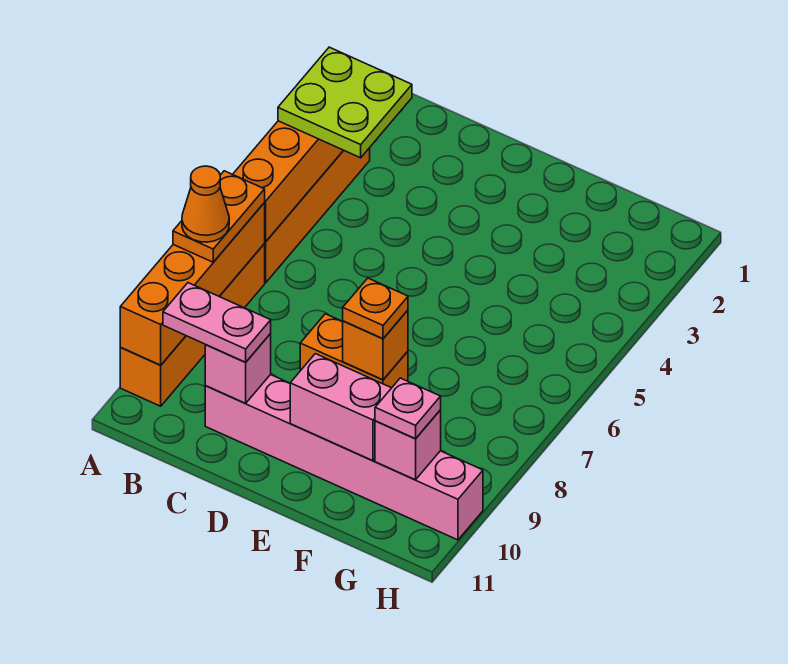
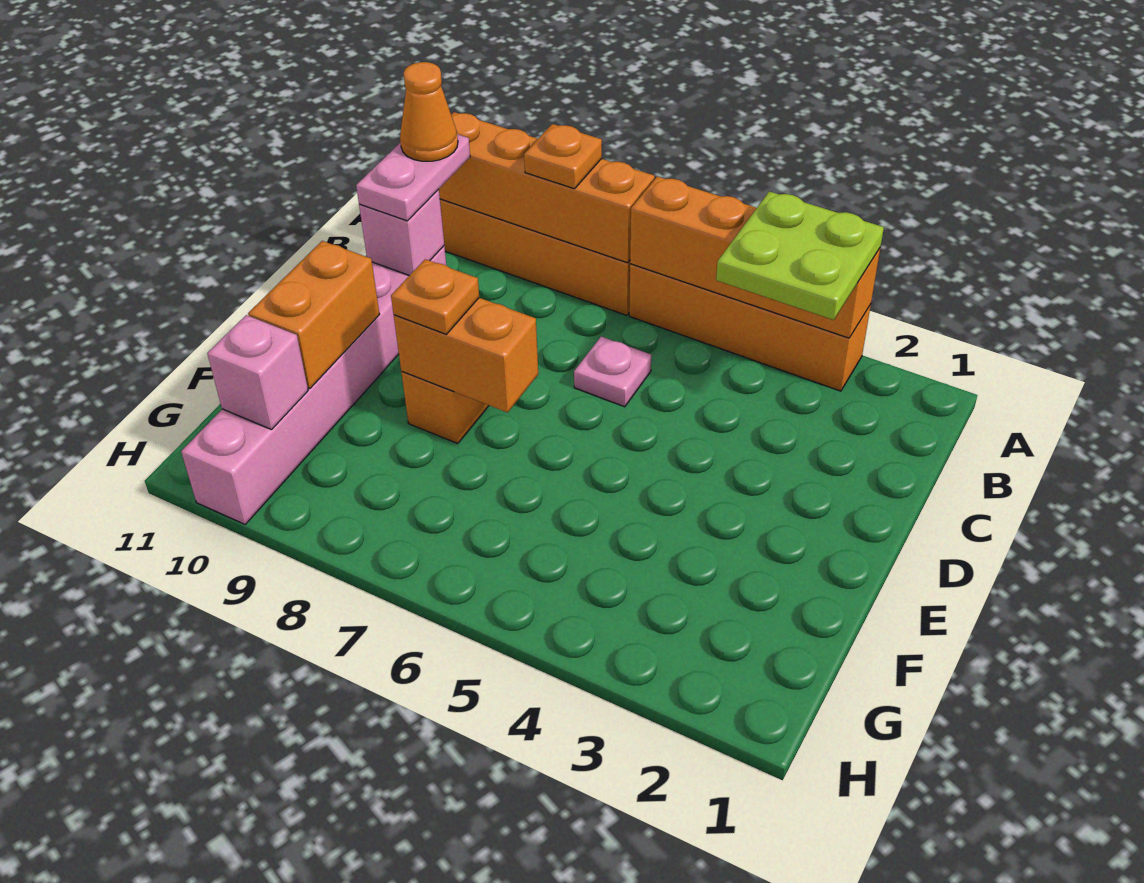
orange plate A7:A8 level 3 -> orange plate A8 level 3
orange cone A8 level 4 -> orange cone B10 level 4
orange brick E8 level 2 -> orange brick E7:E8 level 2
pink brick E10:F10 level 2 -> orange brick E10:F10 level 2
pink plate G10 level 3 -> pink plate C6 level 1

